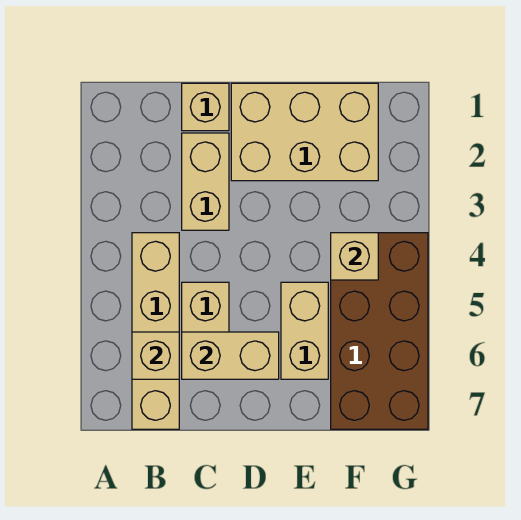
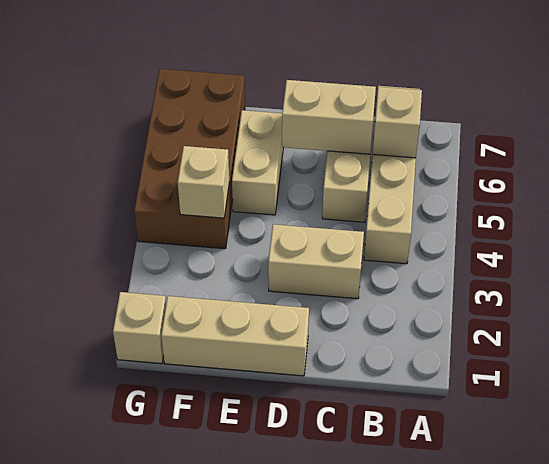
tan brick C1 level 1 -> tan brick G1 level 1
tan brick C2:C3 level 1 -> tan brick C3:D3 level 1
tan brick D1:F2 level 1 -> tan brick D1:F1 level 1

